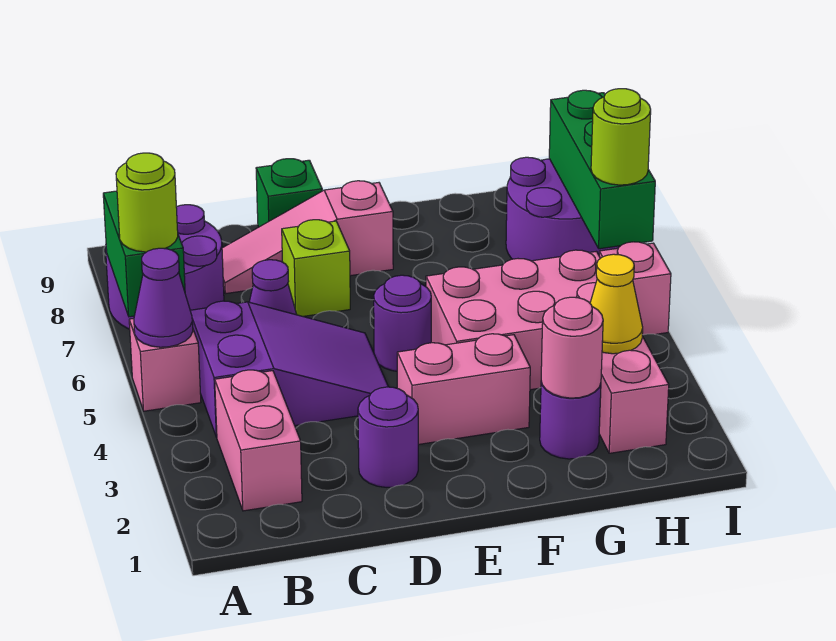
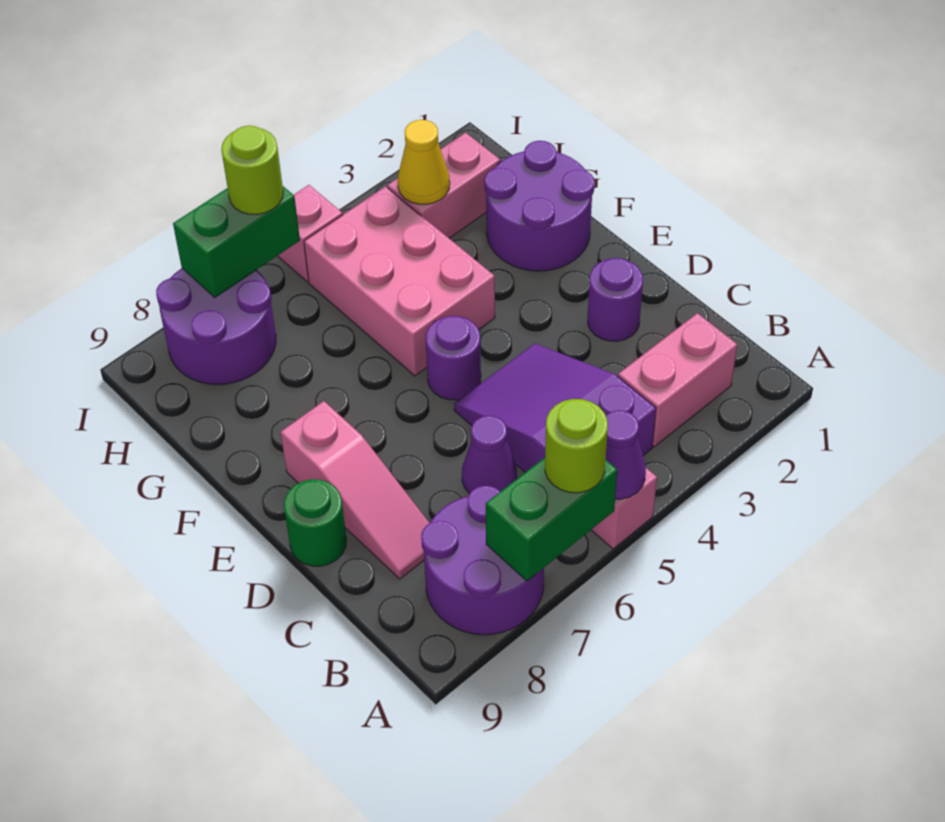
lime brick D7 level 1 -> none
green brick D9 level 1 -> green round brick D9 level 1
pink brick E3:F3 level 1 -> none
purple round brick G2 level 1 -> purple round brick F1:G2 level 1
pink round brick G2 level 2 -> none
green brick I6:I8 level 2 -> green brick I6:I7 level 2

